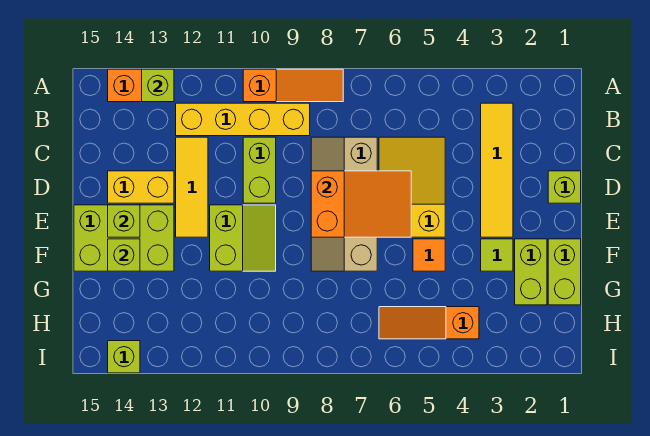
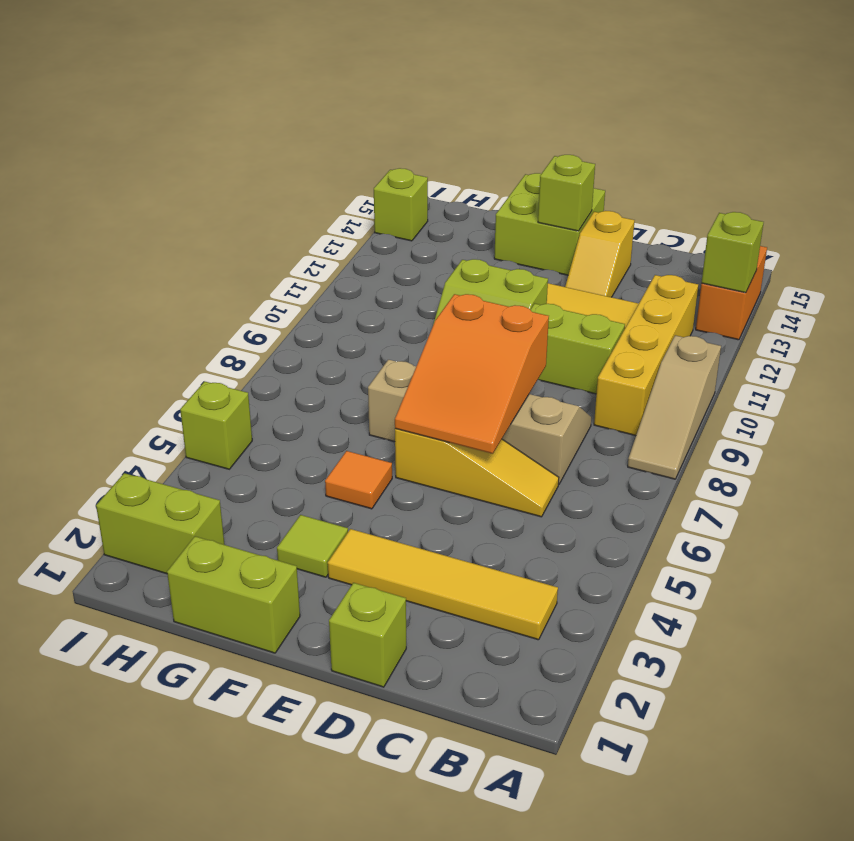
orange slope A8:A10 level 1 top 10 -> tan slope A8:A10 level 1 top 10
yellow slope C5:E6 level 1 top E -> yellow slope C6:E6 level 1 top E
yellow brick D13:D14 level 1 -> yellow slope D13:D14 level 1 top 14
lime brick E13:F15 level 1 -> lime brick E14:F15 level 1
lime brick F2:G2 level 1 -> lime brick H2:I2 level 1
lime brick F14 level 2 -> lime brick I5 level 1
orange slope H4:H6 level 1 top 4 -> none

